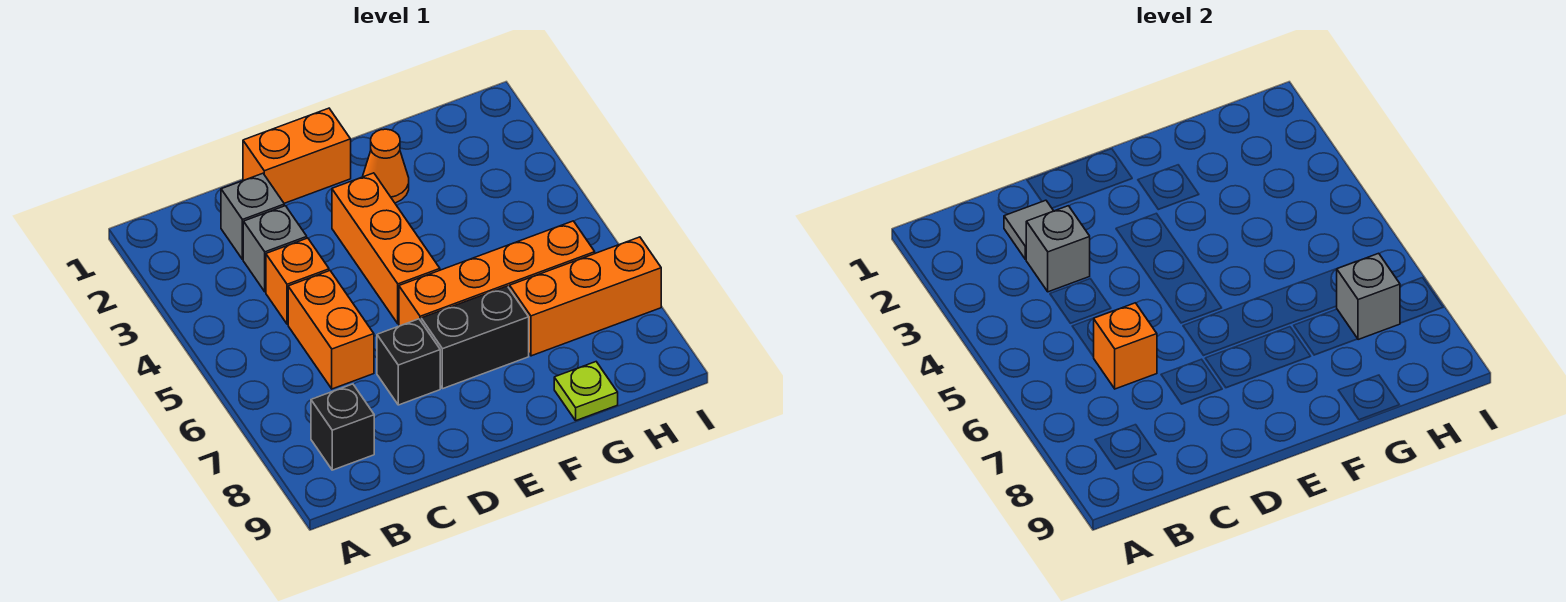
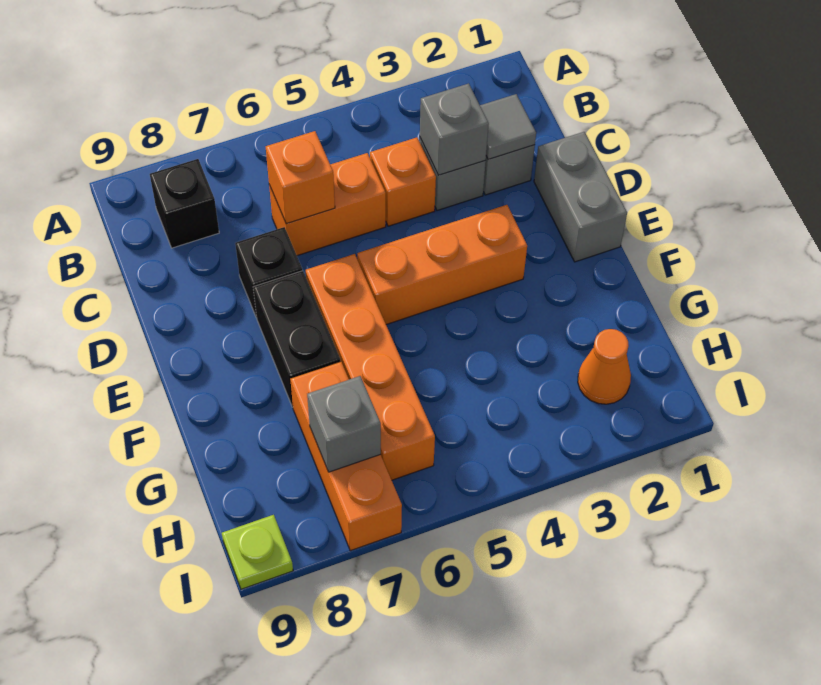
orange brick D1:E1 level 1 -> grey brick D1:E1 level 1
orange cone F2 level 1 -> orange cone H2 level 1
lime plate G9 level 1 -> lime plate I9 level 1

